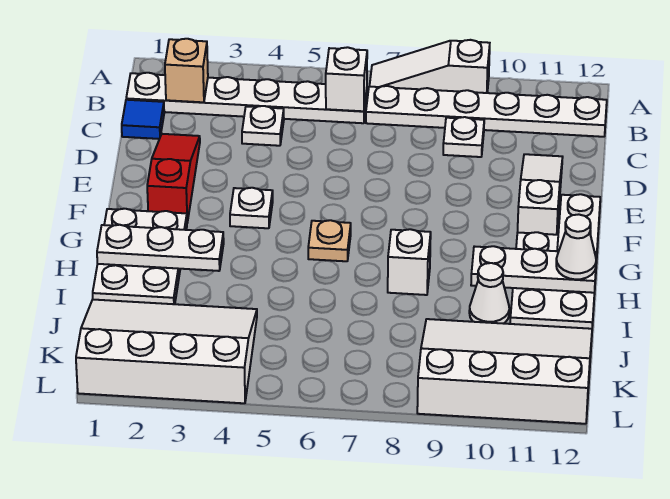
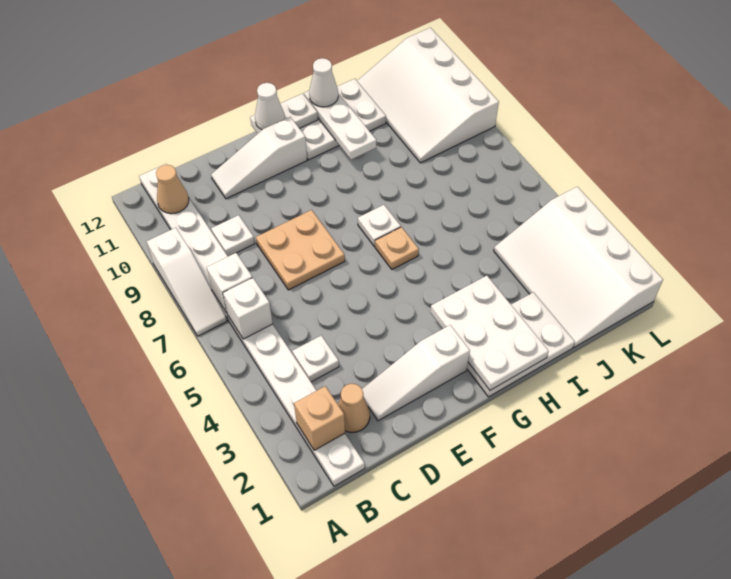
none -> tan cone B11 level 2
blue tile C1 level 1 -> none
none -> tan cone C2 level 1
red slope D2:F2 level 1 top F -> white slope D2:F2 level 1 top F
none -> tan plate D7:E8 level 1
white plate F4 level 1 -> white plate G7 level 1
white plate H1:H3 level 2 -> white plate G1:H3 level 2
white brick H8 level 1 -> white brick B7 level 2
white cone I10 level 1 -> white cone F12 level 3

